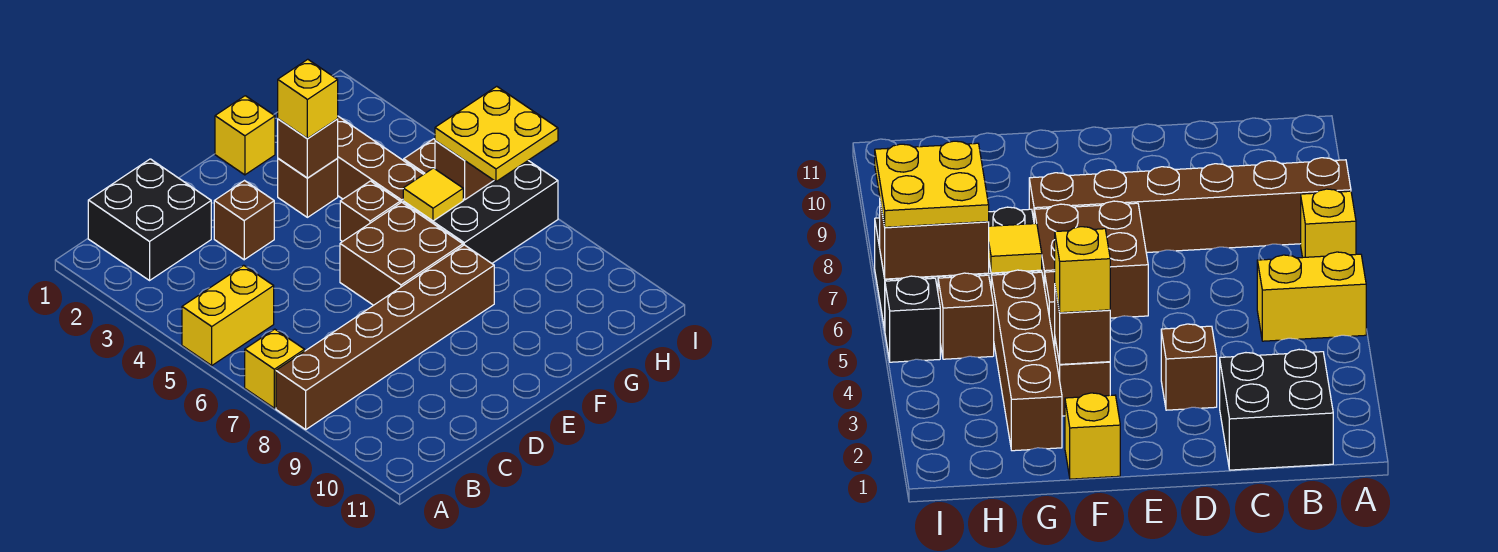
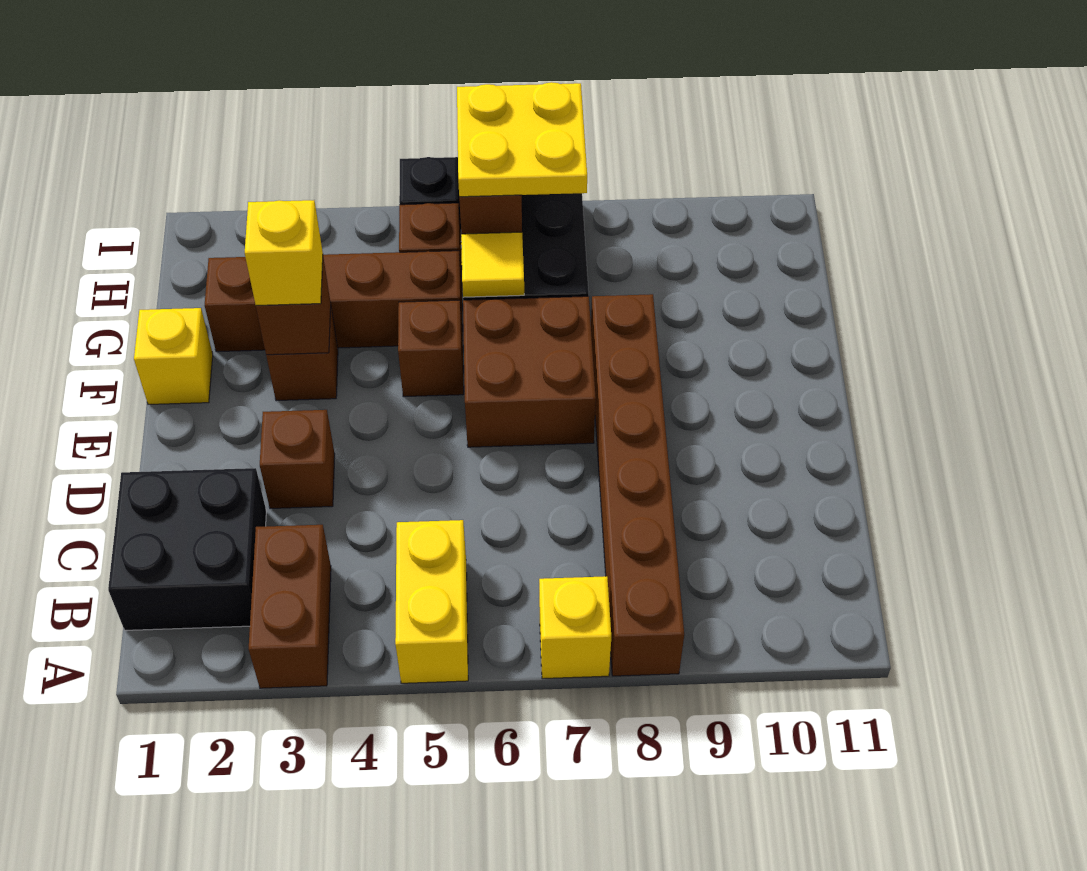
none -> brown brick A3:B3 level 1

